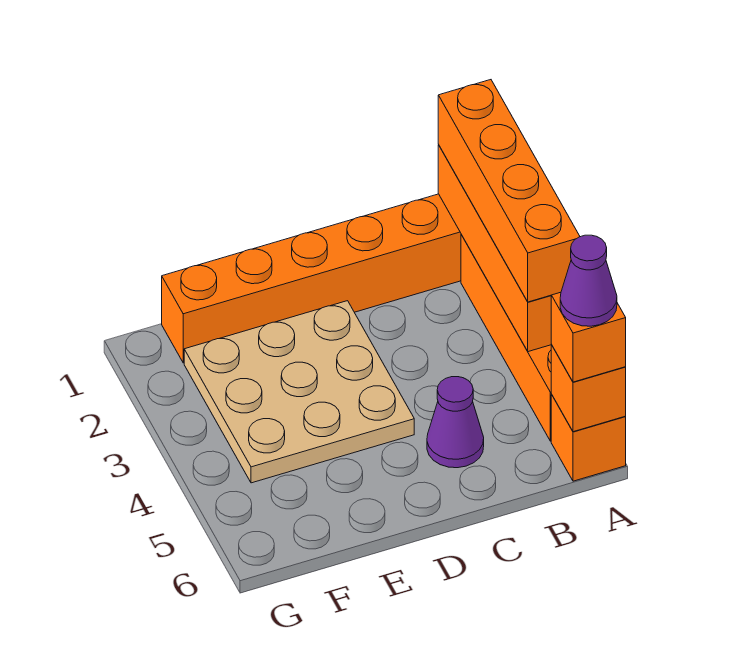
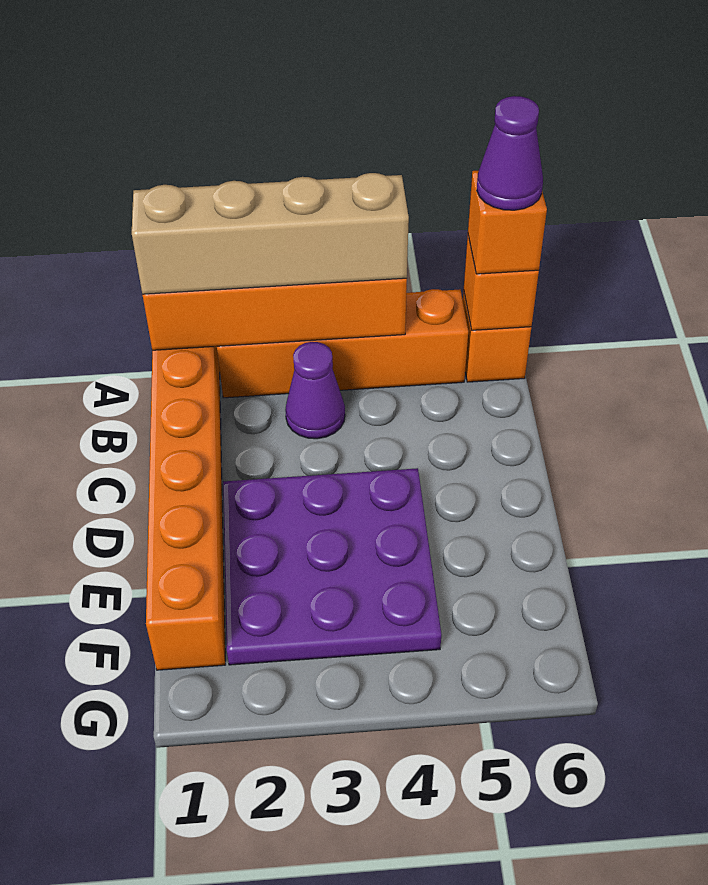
orange brick A1:A4 level 3 -> tan brick A1:A4 level 3
purple cone C5 level 1 -> purple cone B3 level 1
tan plate D2:F4 level 1 -> purple plate D2:F4 level 1

